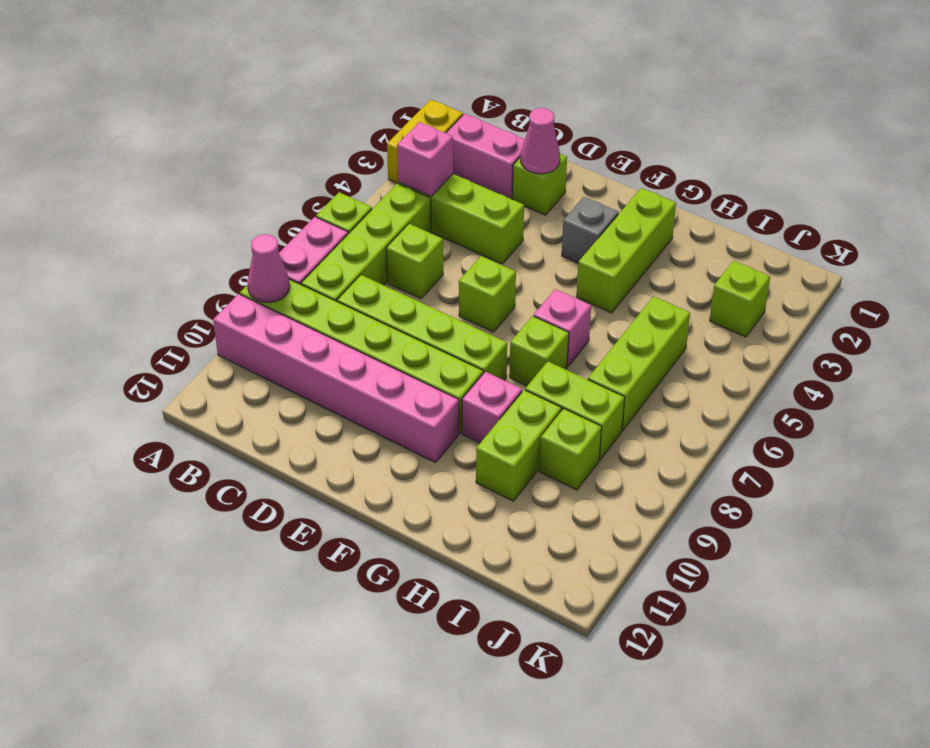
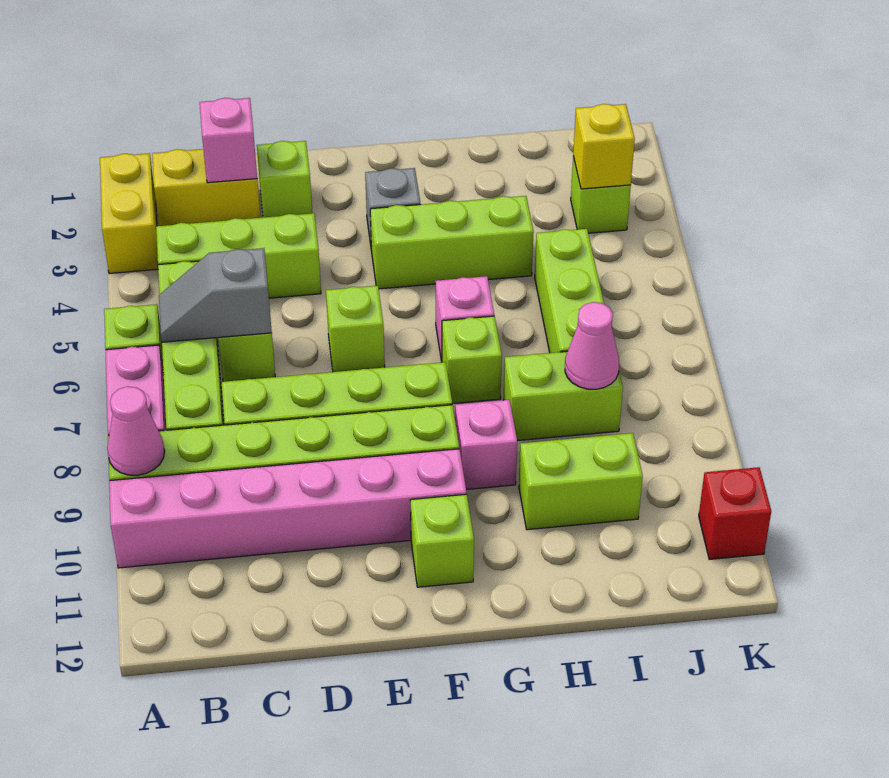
pink brick B2:C2 level 1 -> yellow brick B2:C2 level 1
pink brick B4 level 2 -> pink brick C2 level 2
none -> grey slope B6:C6 level 2 top C
pink cone D2 level 2 -> pink cone I8 level 2
lime brick G2:G4 level 1 -> lime brick F4:H4 level 1
lime brick H9:H10 level 1 -> lime brick H10:I10 level 1
lime brick I9 level 1 -> lime brick F11 level 1
none -> yellow brick J3 level 2
none -> red brick K11 level 1

